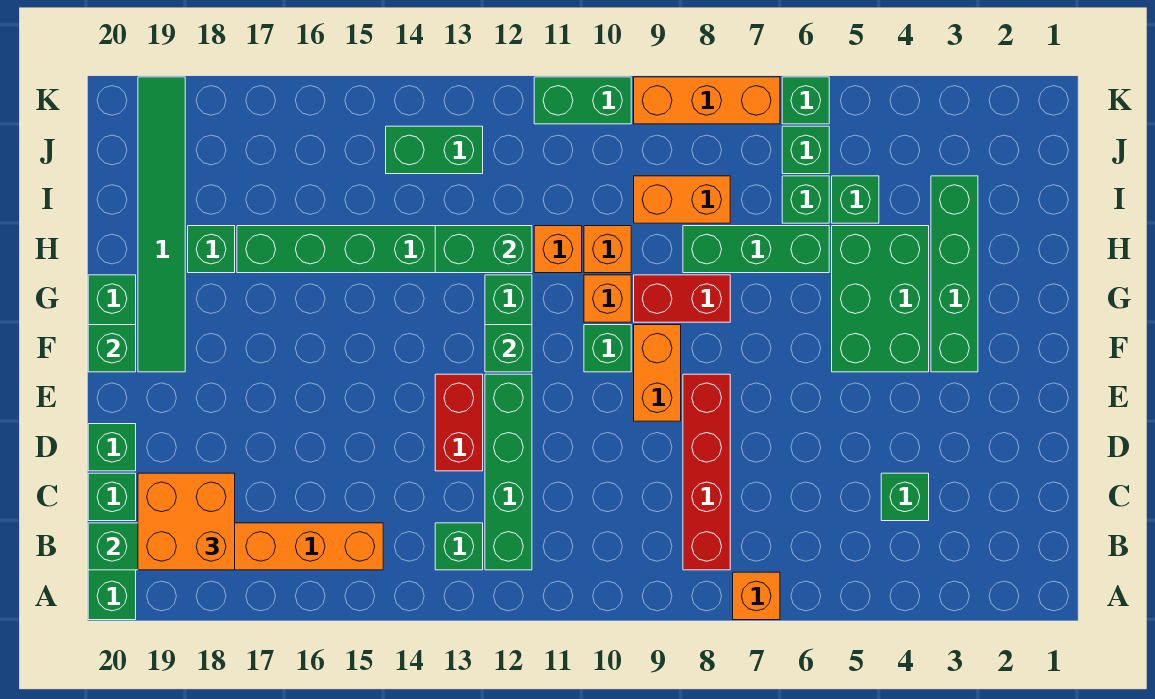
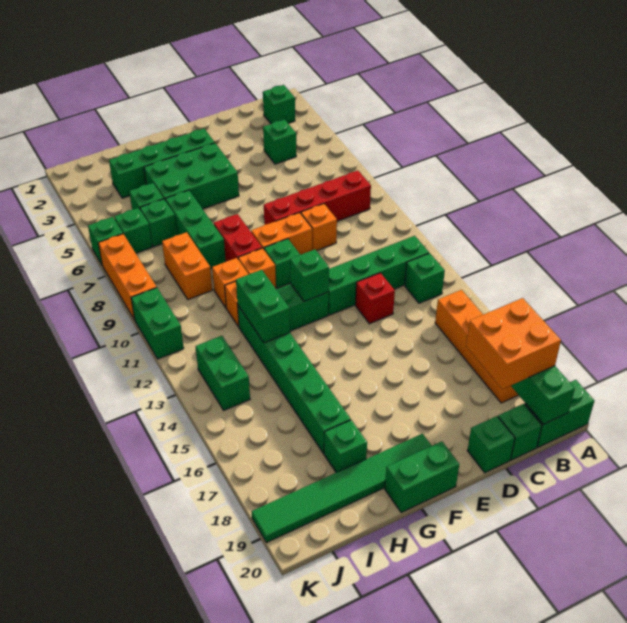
orange brick A7 level 1 -> orange brick D9 level 1
red brick D13:E13 level 1 -> red brick D13 level 1
green brick F20 level 2 -> green brick B2 level 1

